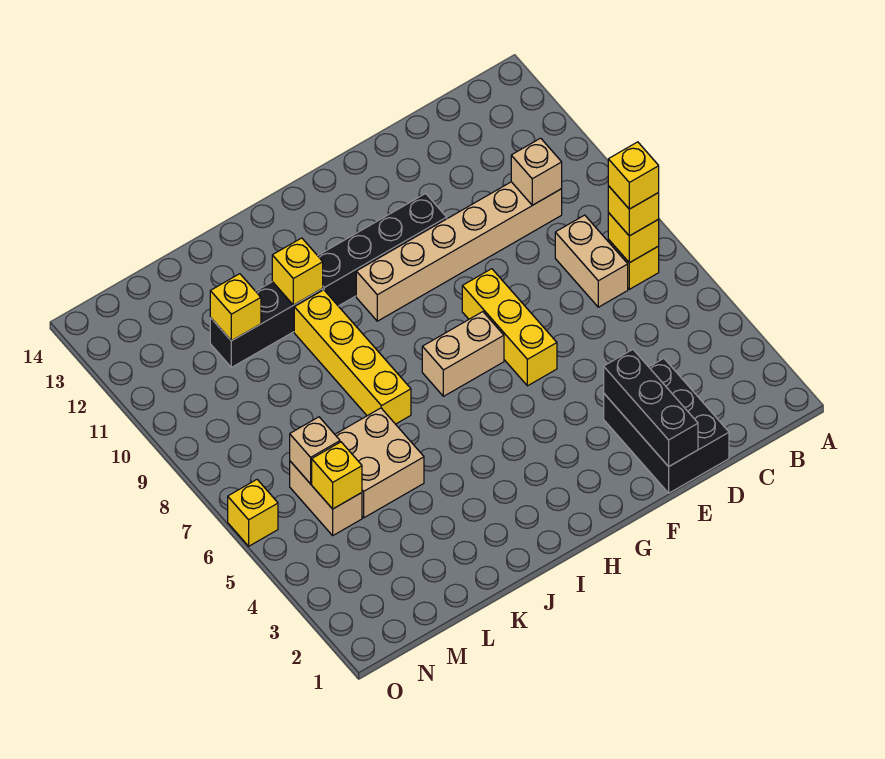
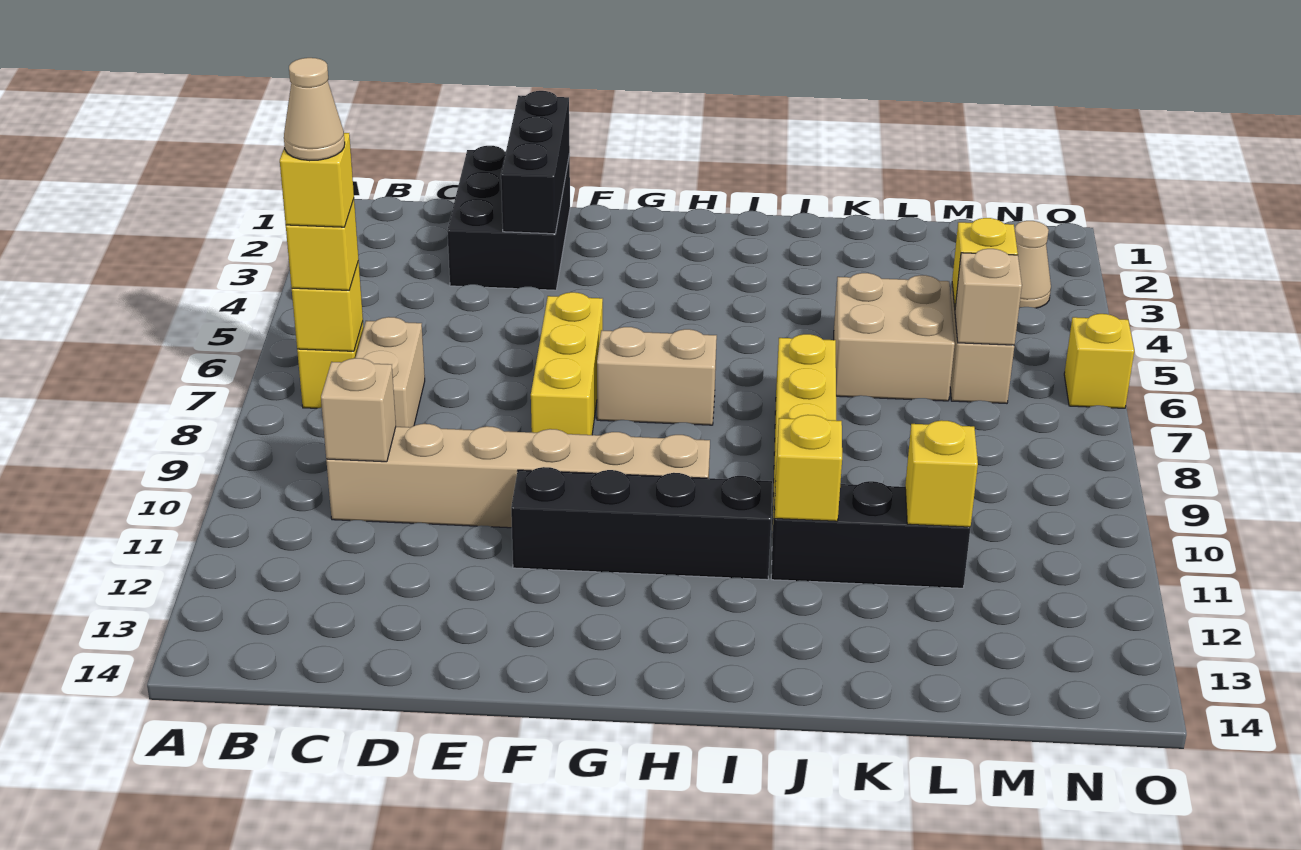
none -> tan cone B7 level 5
none -> tan cone N3 level 1

